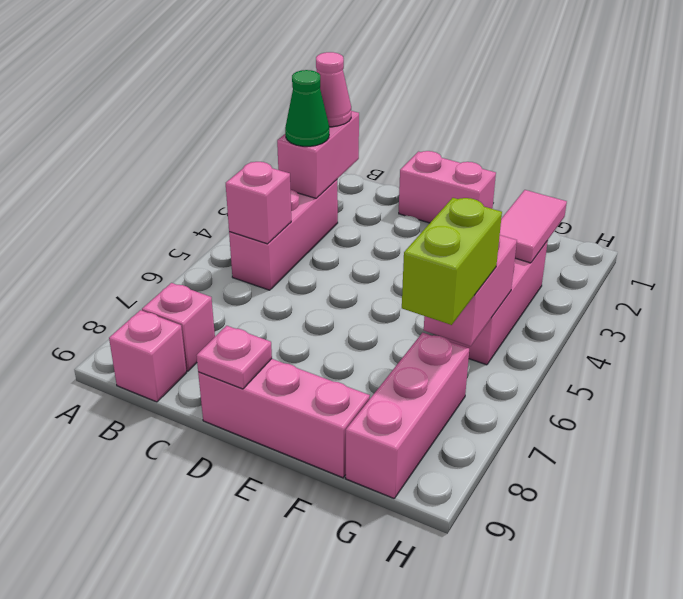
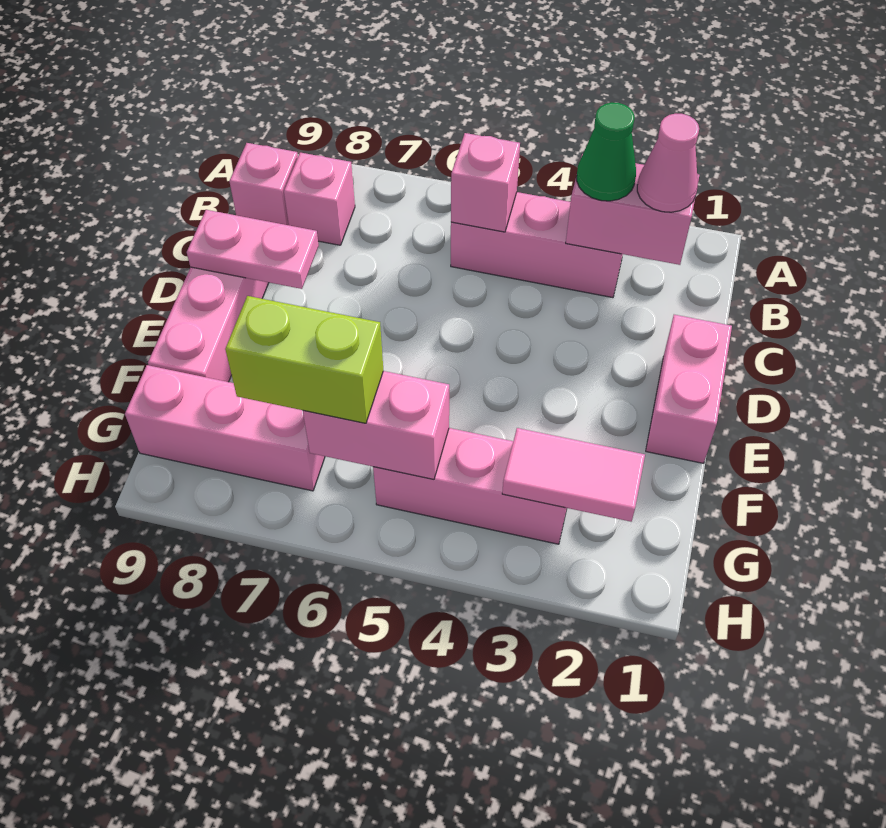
pink plate D9 level 2 -> pink plate D8:D9 level 2

